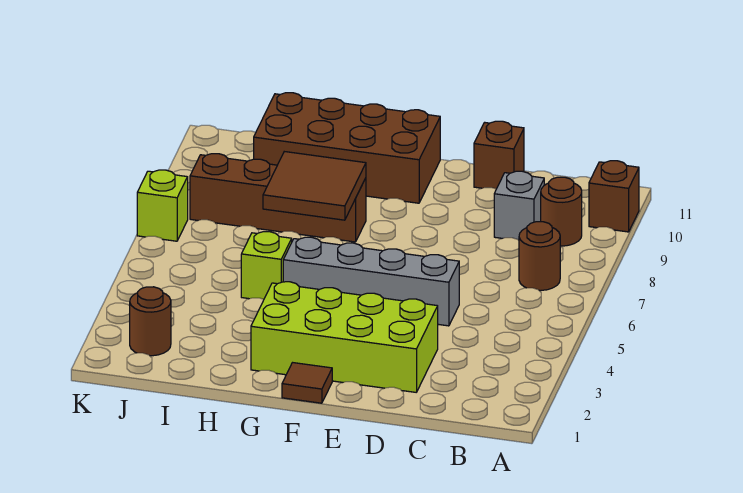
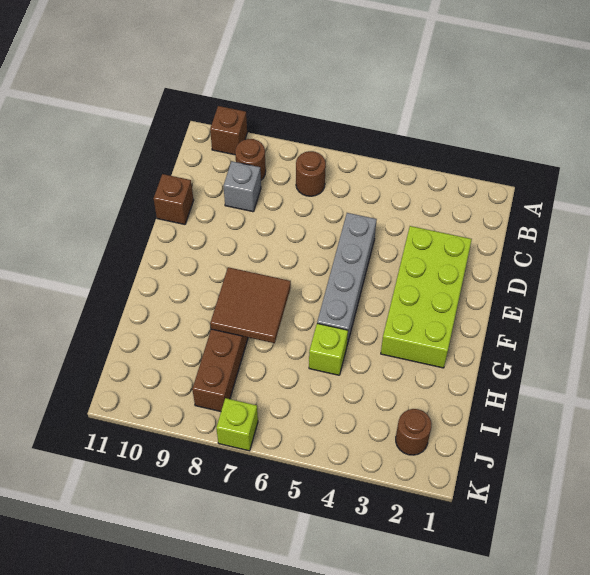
brown tile F1 level 1 -> none
brown brick F10:I11 level 1 -> none

